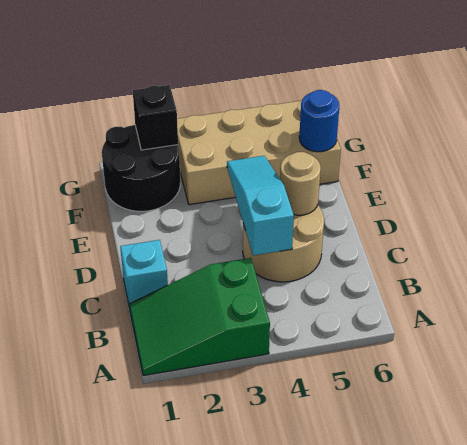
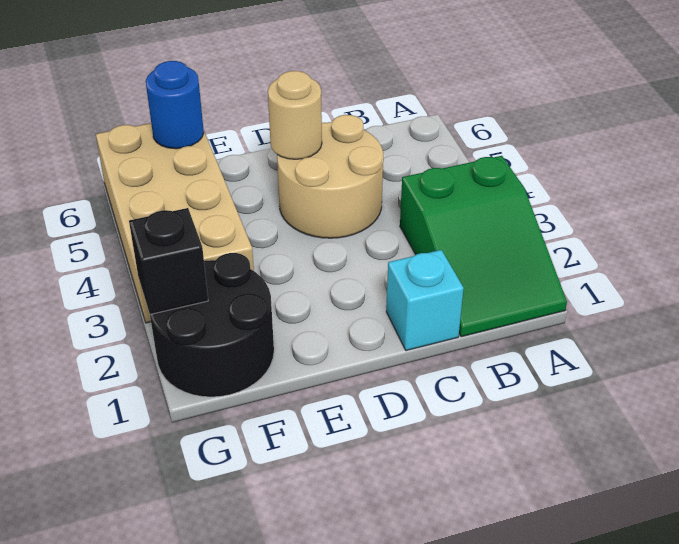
cyan slope C4:E4 level 2 top C -> none

